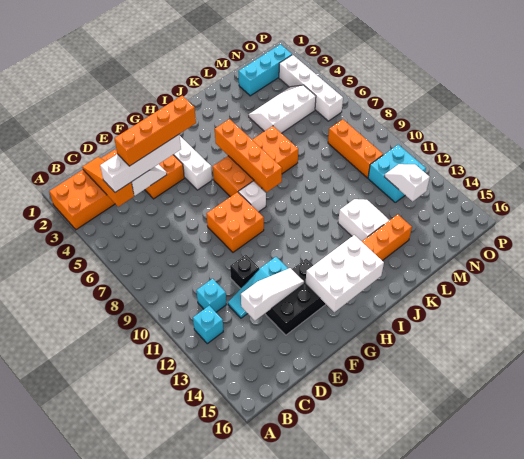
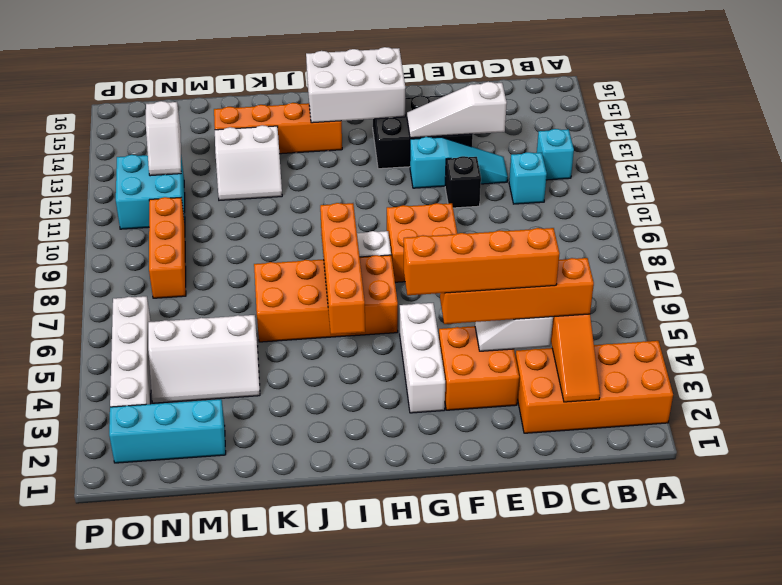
white brick C4:F4 level 3 -> orange brick C4:F4 level 3
white slope K12:L13 level 1 top K -> white slope K12:L13 level 1 top 13

